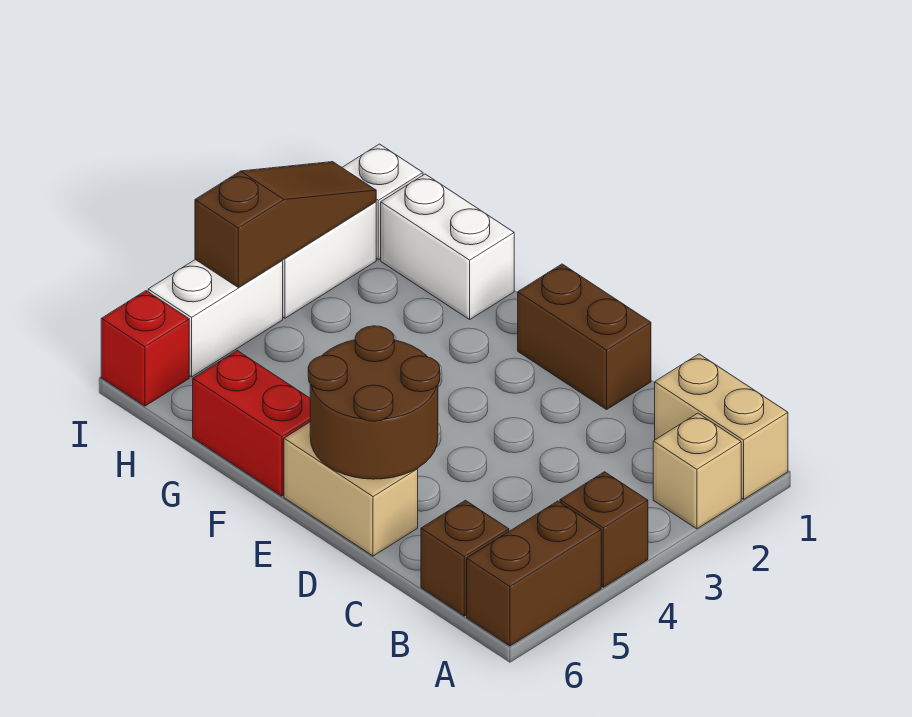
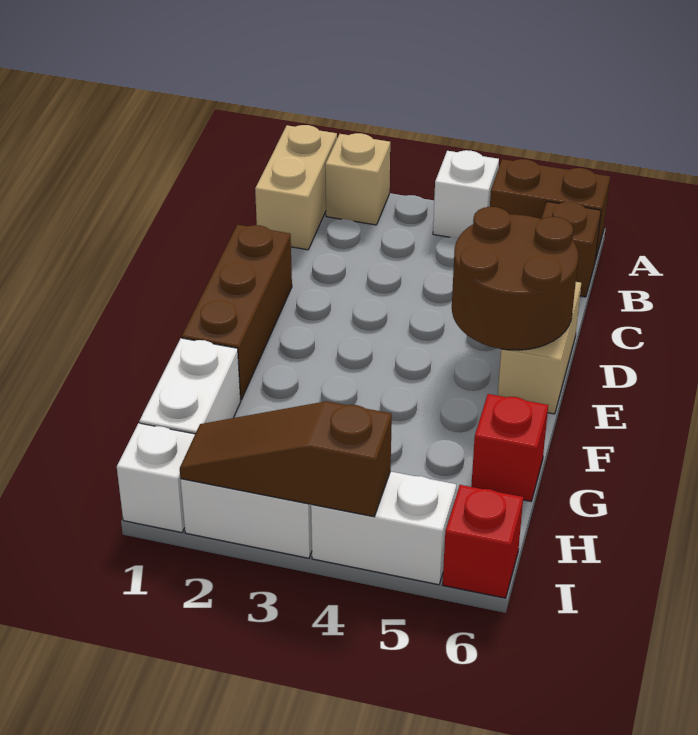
brown brick A4 level 1 -> white brick A4 level 1
brown brick D1:E1 level 1 -> brown brick D1:F1 level 1
red brick F6:G6 level 1 -> red brick G6 level 1

